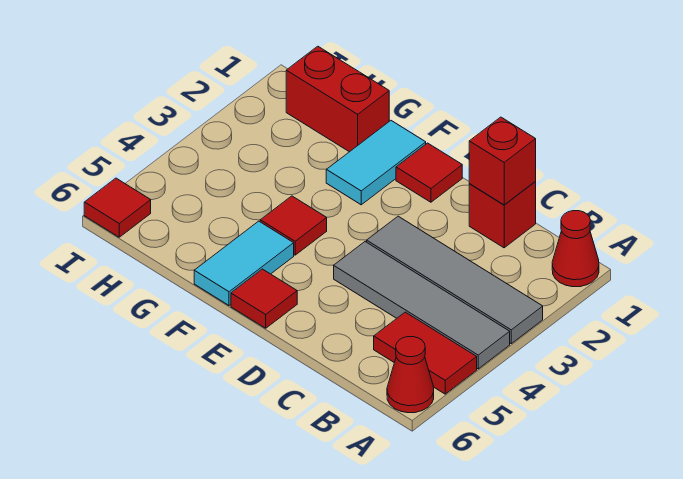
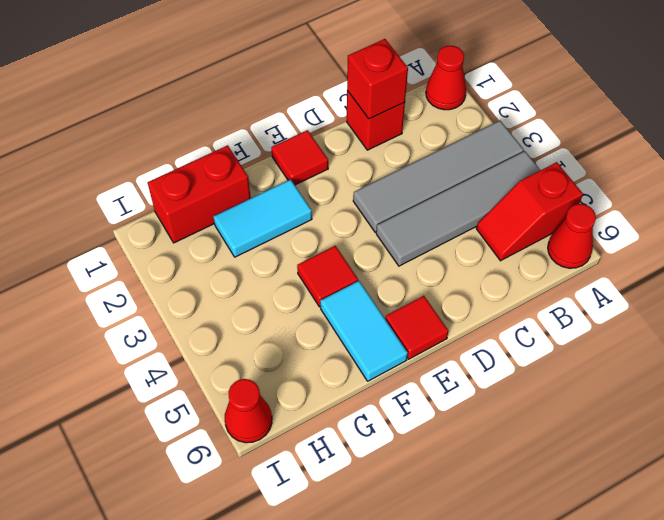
red tile A5:B5 level 1 -> red slope A5:B5 level 1 top A
cyan tile F1:F2 level 1 -> cyan tile F2:G2 level 1
red tile I6 level 1 -> red cone I6 level 1

